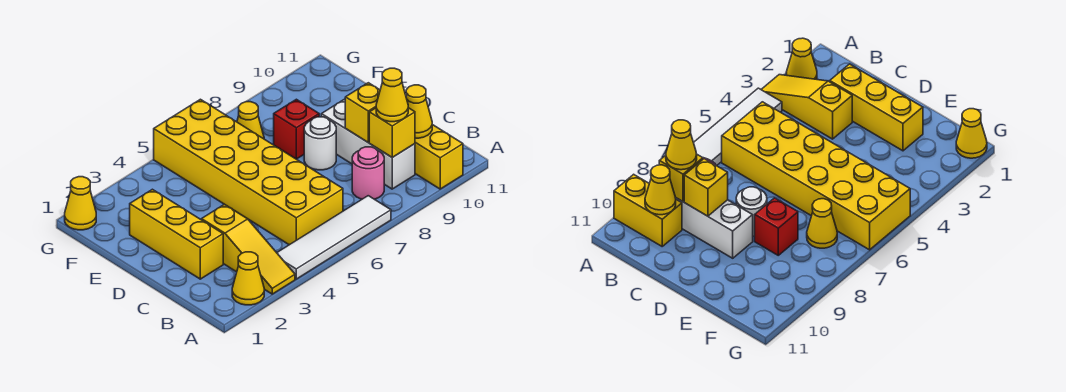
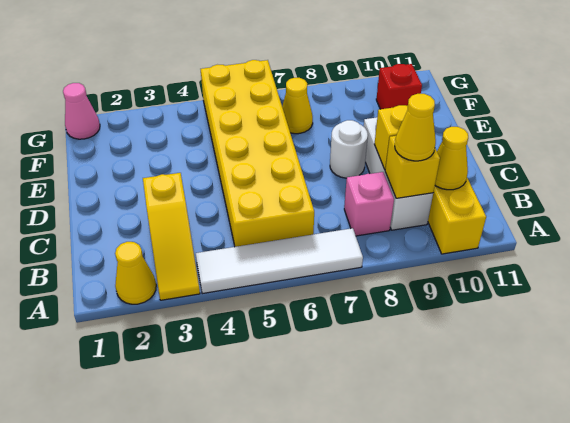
pink round brick B8 level 1 -> pink brick B8 level 1
yellow brick C2:E2 level 1 -> none
red brick E8 level 1 -> red brick F10 level 1
yellow cone G1 level 1 -> pink cone G1 level 1

